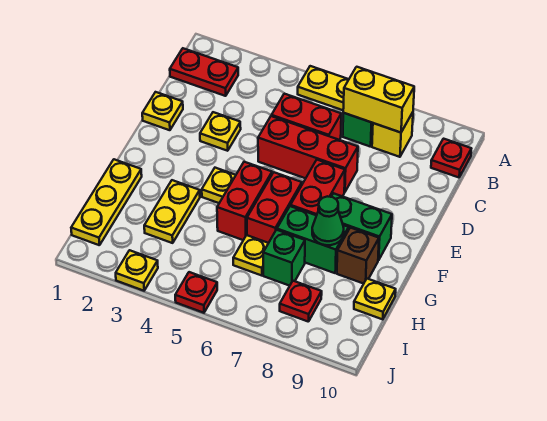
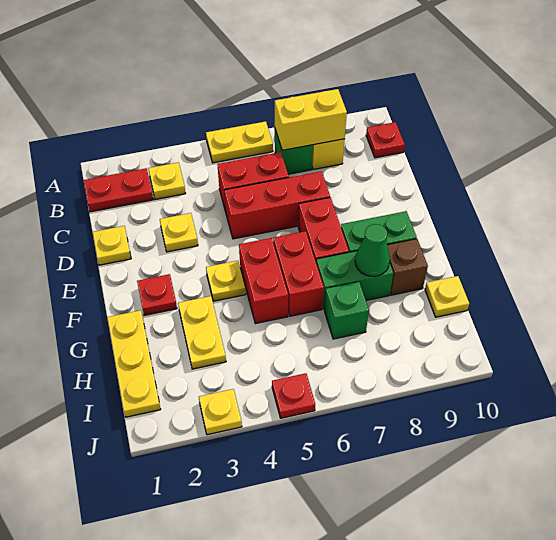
yellow plate H6 level 1 -> yellow plate B3 level 1
red plate I8 level 1 -> red plate F2 level 1

